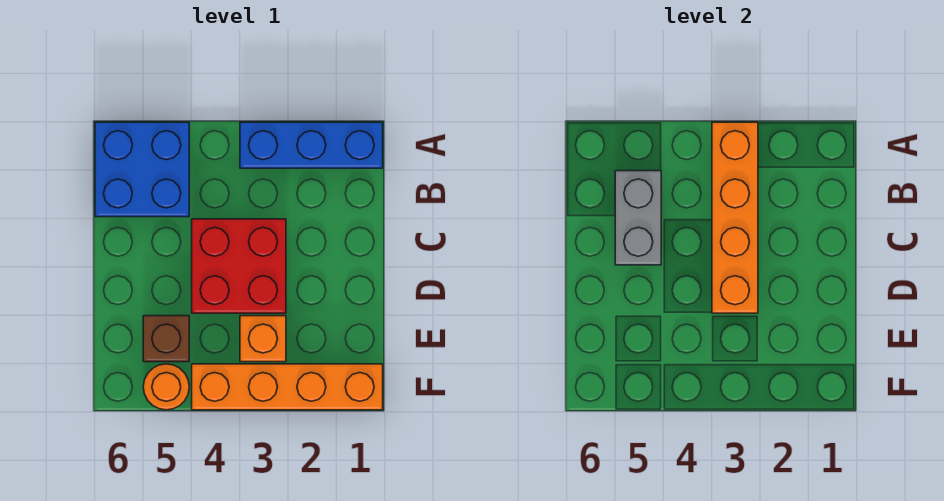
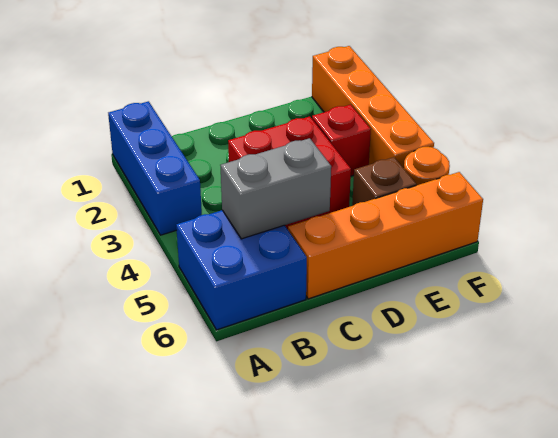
orange brick A3:D3 level 2 -> orange brick C6:F6 level 1
orange brick E3 level 1 -> red brick E3 level 1

